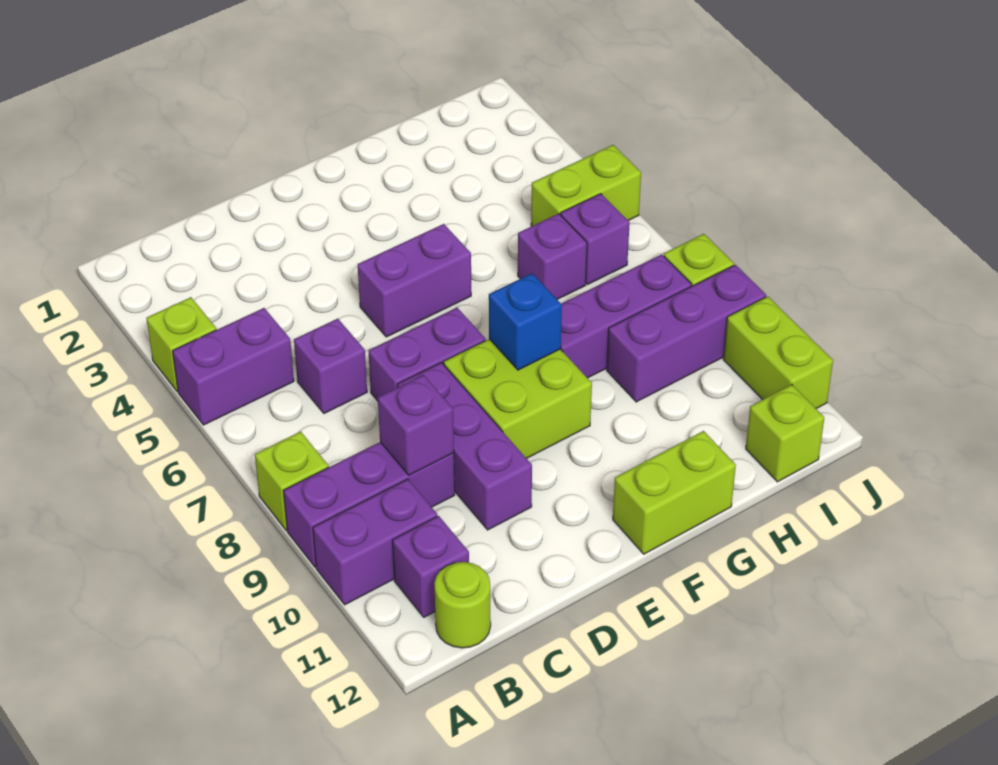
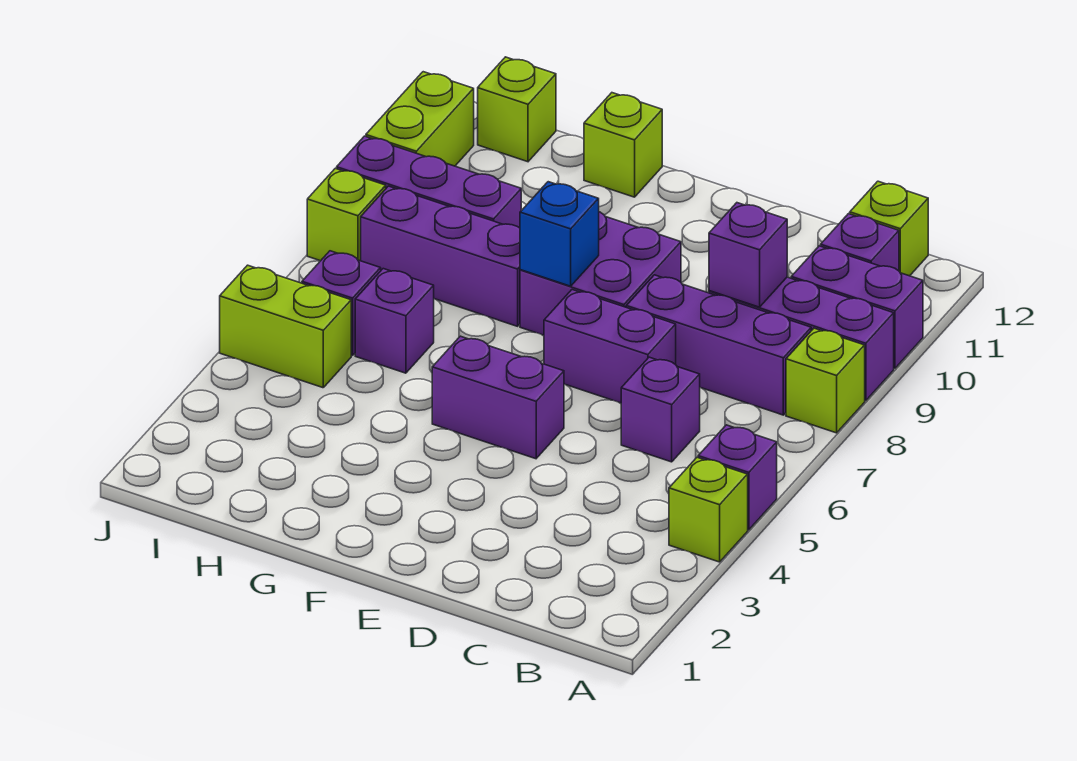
purple brick A5:B5 level 1 -> purple brick A5 level 1
lime round brick B12 level 1 -> lime brick B12 level 1
purple brick D8:D10 level 1 -> purple brick B8:D8 level 1
lime brick E8:F9 level 1 -> purple brick E8:F9 level 1
lime brick F12:G12 level 1 -> lime brick G12 level 1

